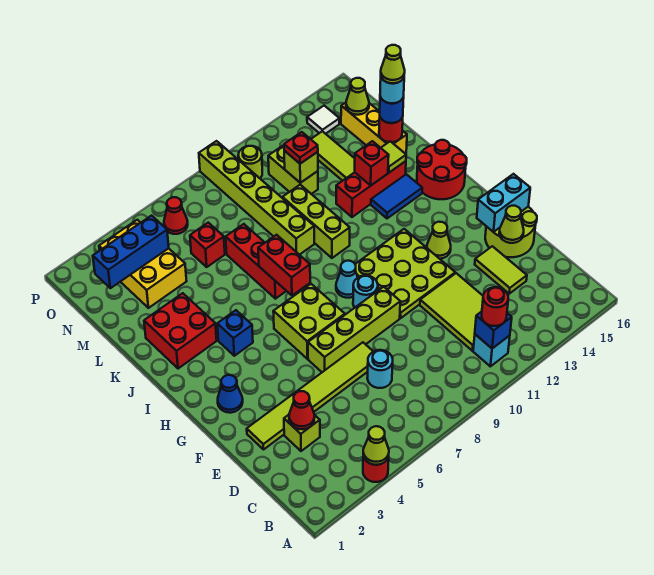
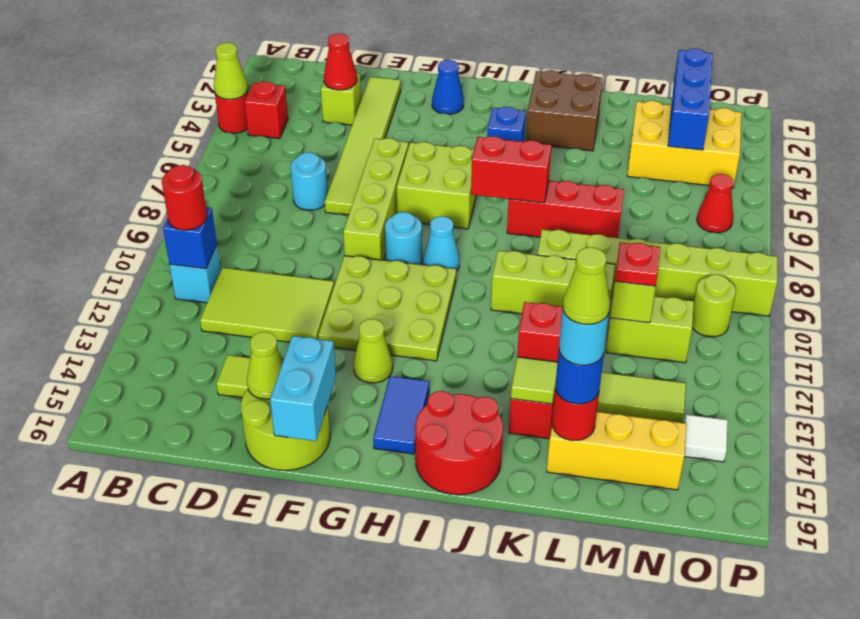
red brick J2:K3 level 1 -> brown brick J2:K3 level 1
blue tile J13:J14 level 1 -> blue tile H14:H15 level 1
red brick M6 level 1 -> red brick B4 level 1
lime cone N15 level 2 -> none

